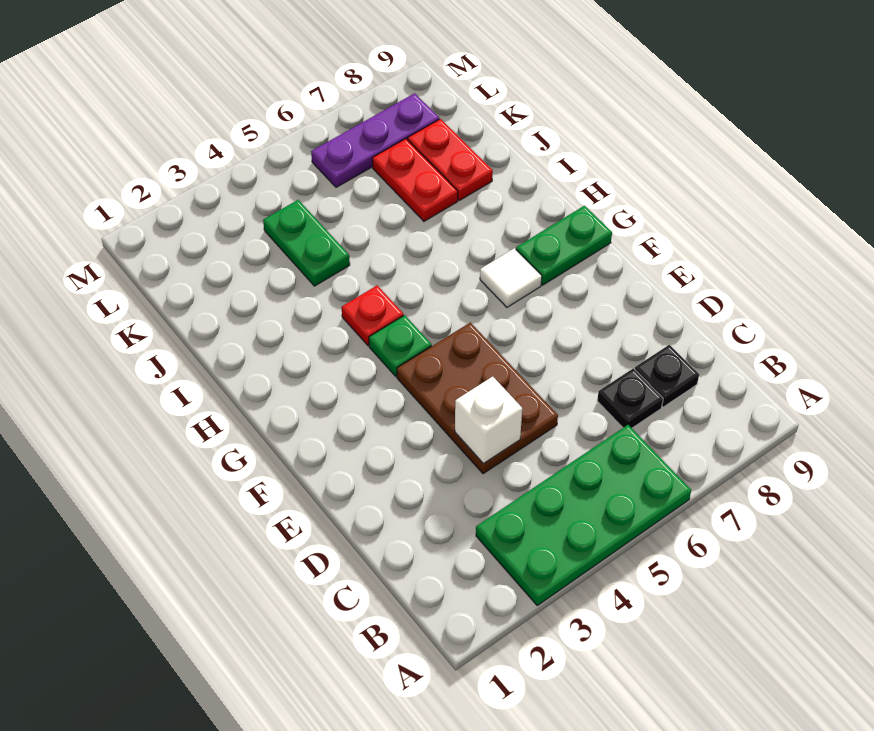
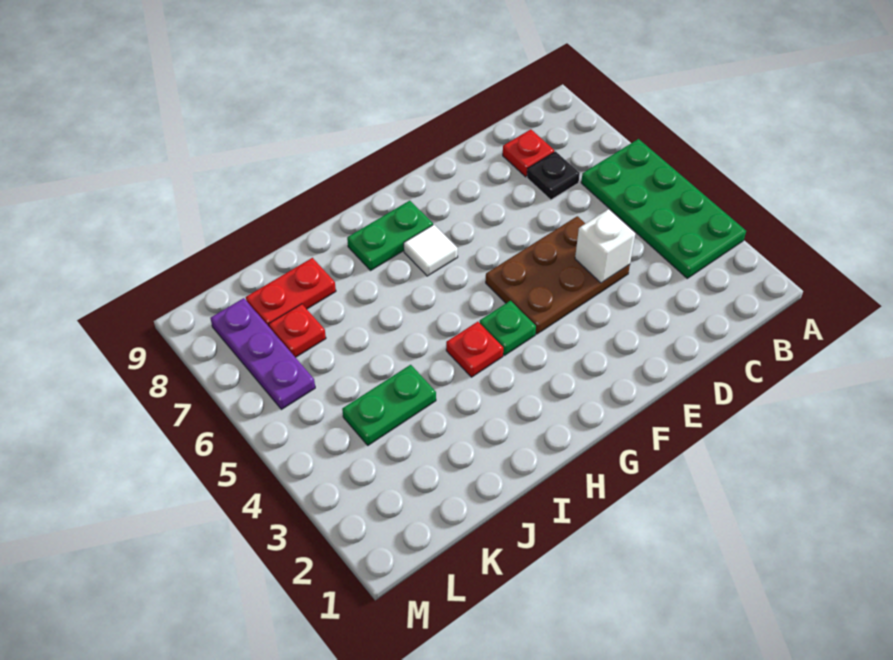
black plate C8 level 1 -> red plate C8 level 1
green plate G8:G9 level 1 -> green plate G8:H8 level 1
red plate J7:K7 level 1 -> red plate K7 level 1

